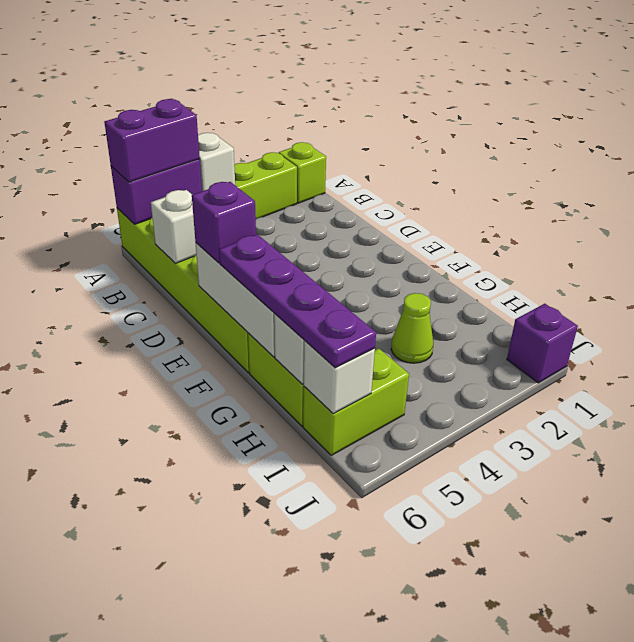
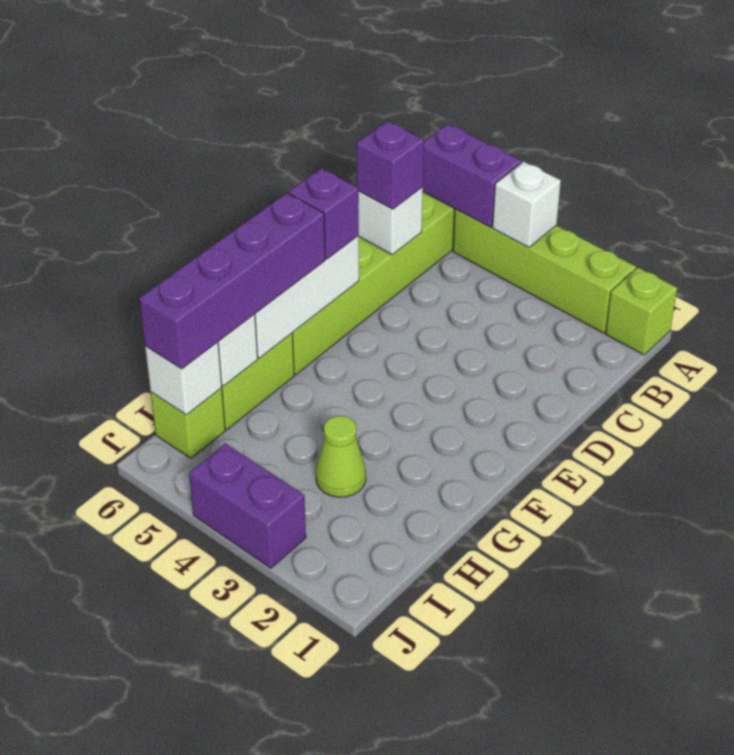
purple brick A5:A6 level 3 -> purple brick J3:J4 level 1
purple plate F6:I6 level 3 -> purple brick F6:I6 level 3
lime brick I5:I6 level 1 -> lime brick I6 level 1
purple brick J1 level 1 -> purple brick C6 level 3

